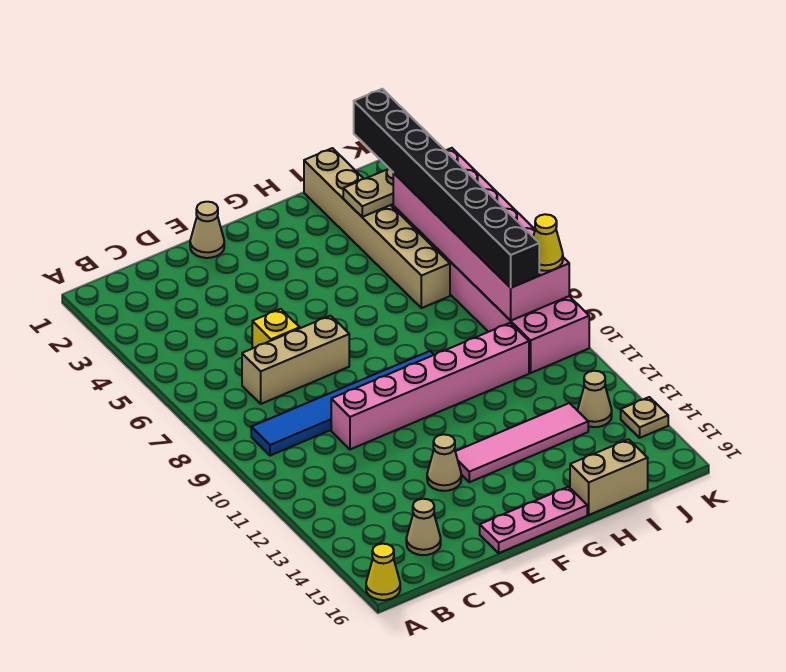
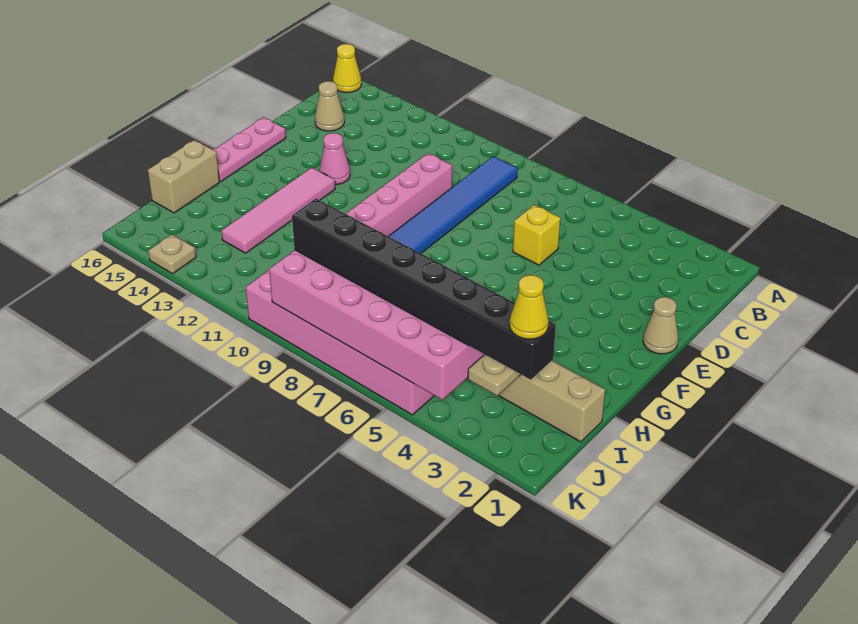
tan brick C7:E7 level 1 -> none
tan cone E13 level 1 -> pink cone E13 level 1
tan cone J13 level 1 -> none
yellow cone K9 level 3 -> yellow cone J2 level 4

